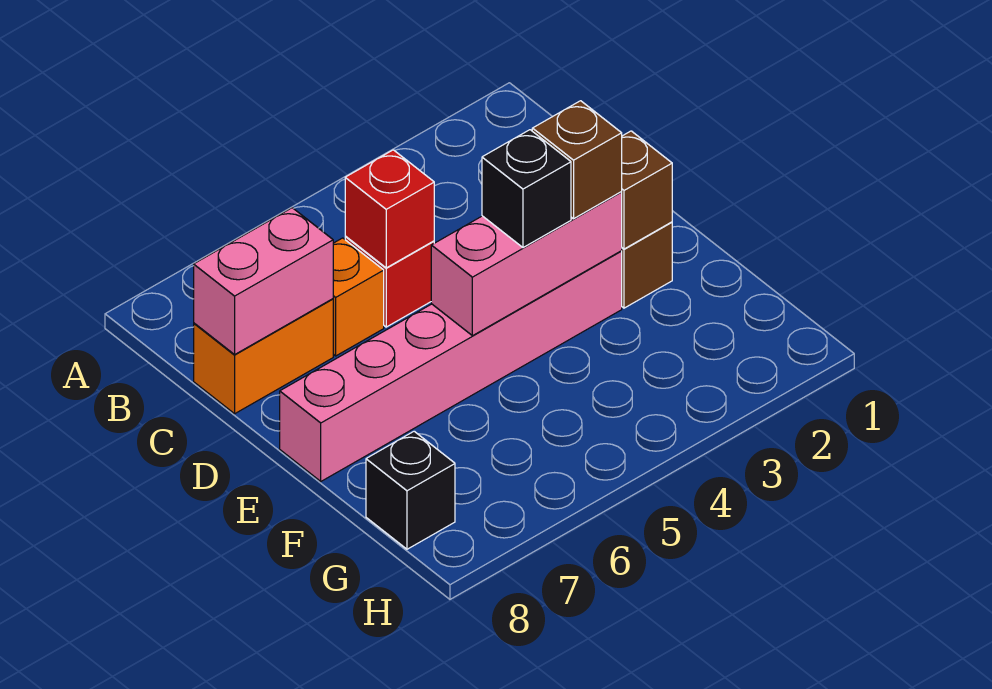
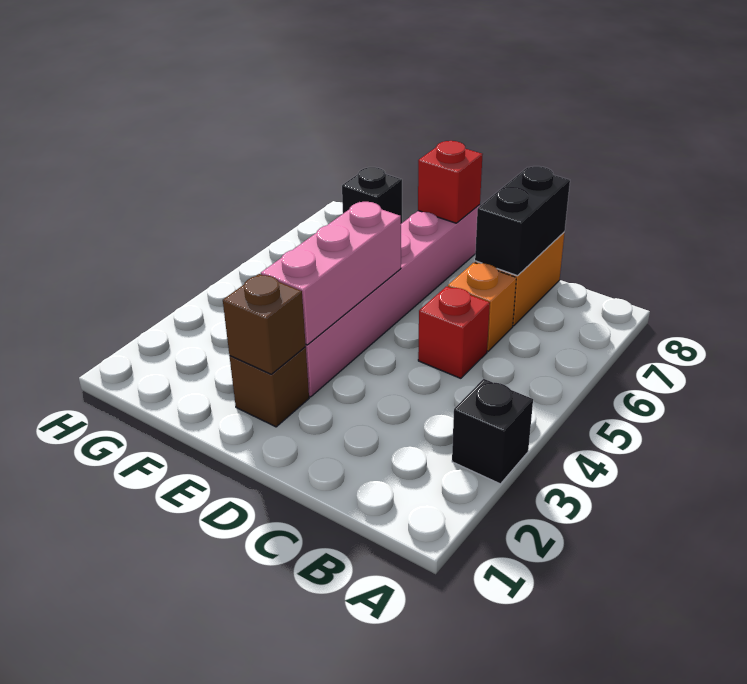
red brick C5 level 2 -> red brick E8 level 2
pink brick C7:C8 level 2 -> black brick C7:C8 level 2
brown brick E3 level 3 -> none
black brick E4 level 3 -> black brick A3 level 1

